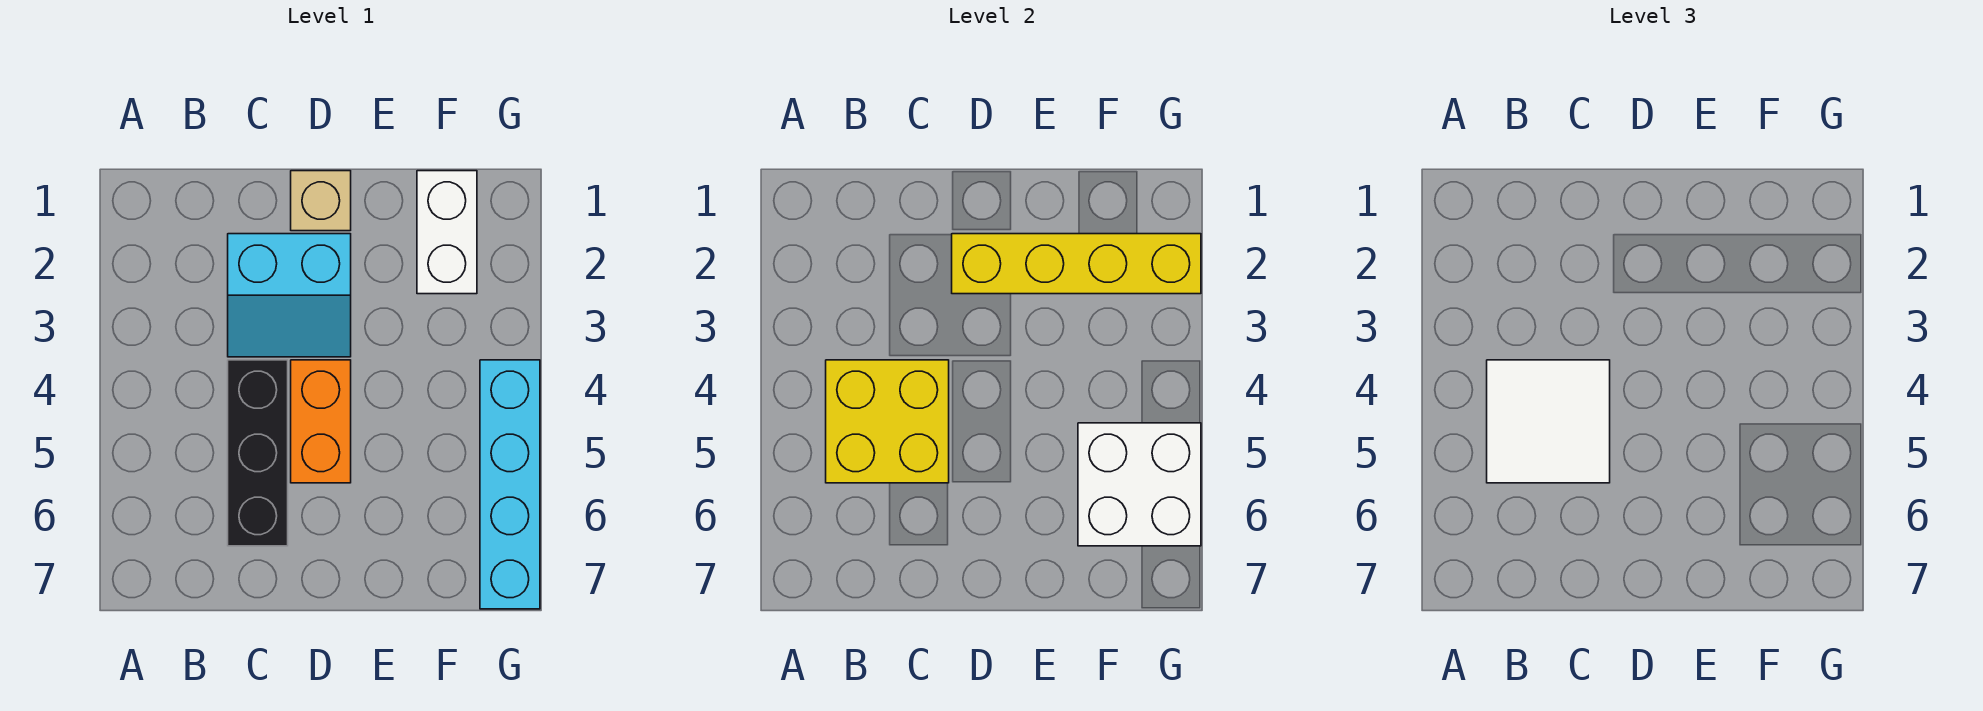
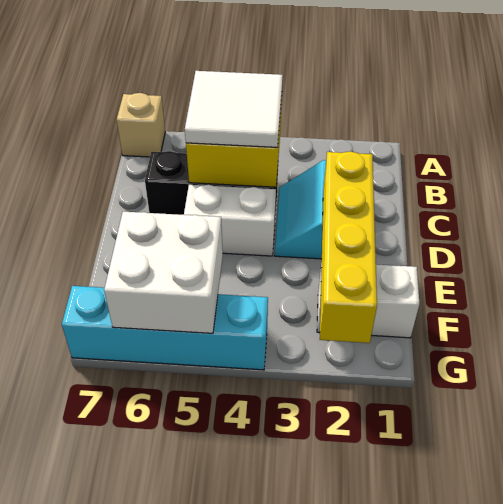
tan brick D1 level 1 -> tan brick A7 level 1
orange brick D4:D5 level 1 -> white brick D4:D5 level 1

